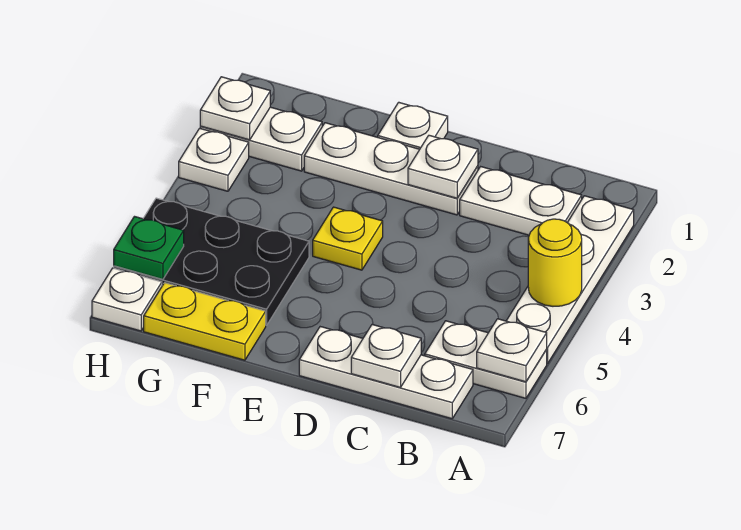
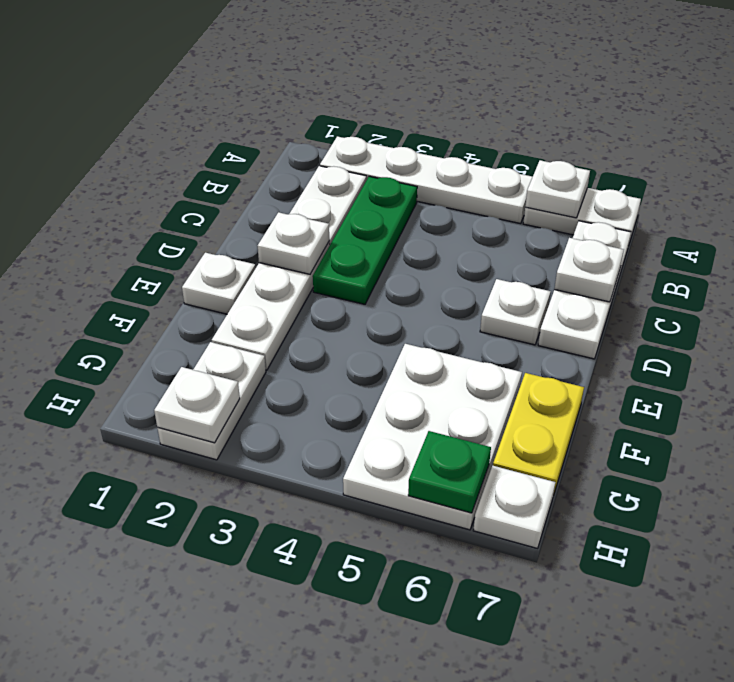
yellow round brick A4 level 2 -> none
white plate A6:B6 level 1 -> white plate A6:A7 level 1
none -> green plate B3:D3 level 1
yellow plate E4 level 1 -> none
black plate F5:H6 level 1 -> white plate F5:H6 level 1
white plate H3 level 1 -> white plate D6 level 1

